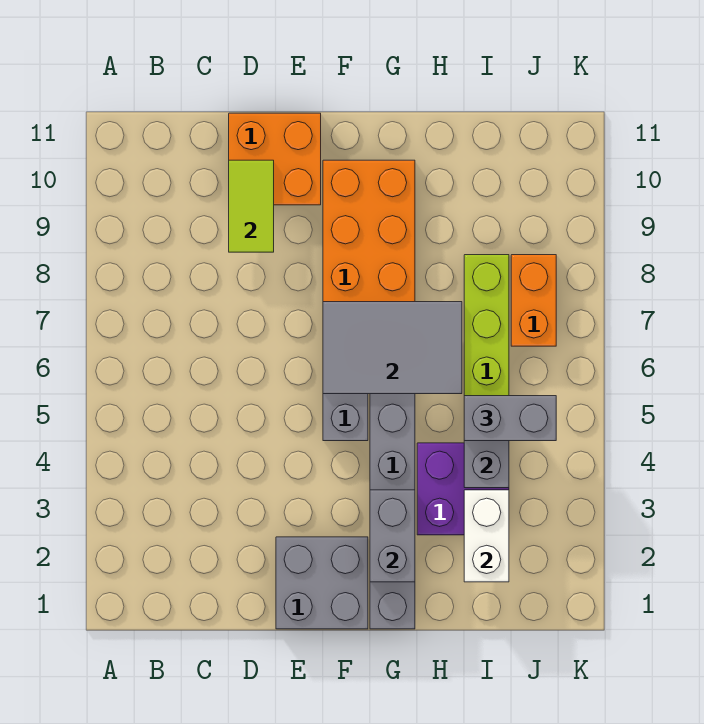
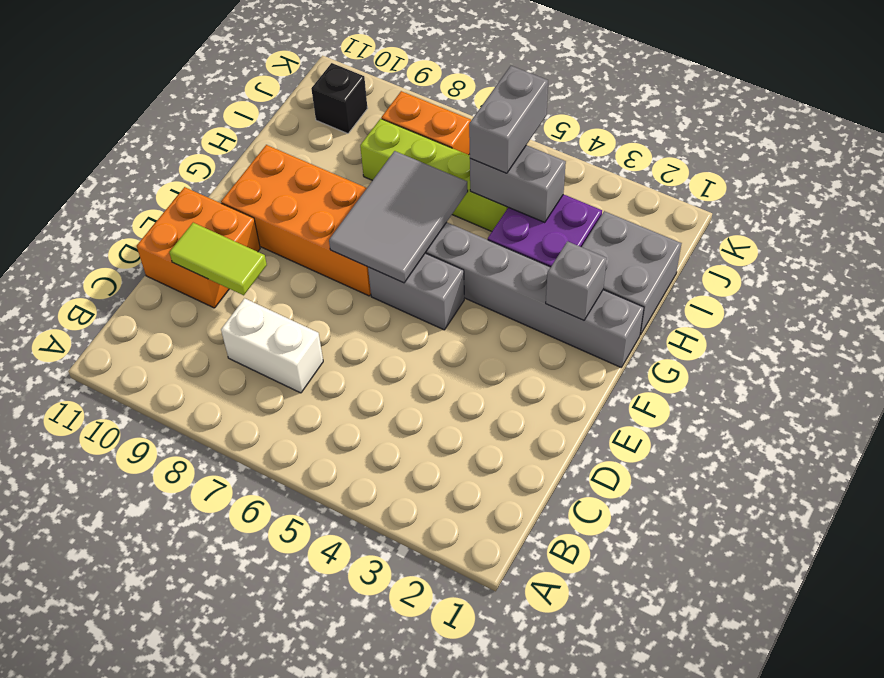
grey brick E1:F2 level 1 -> grey brick H1:I2 level 1
grey brick G2:G3 level 2 -> grey brick G2 level 2
white brick I2:I3 level 2 -> white brick C7:C8 level 1
none -> black brick J10 level 1

